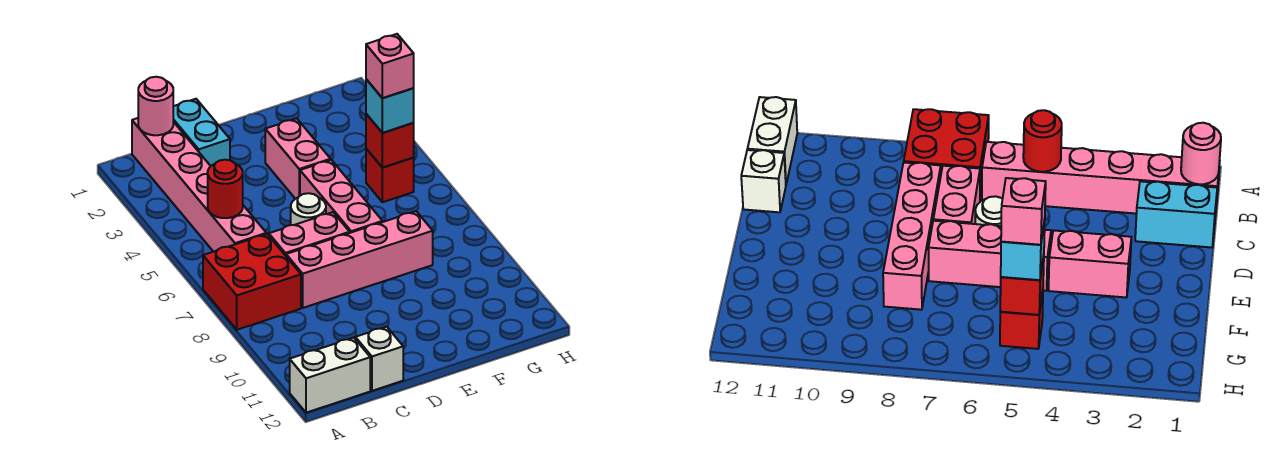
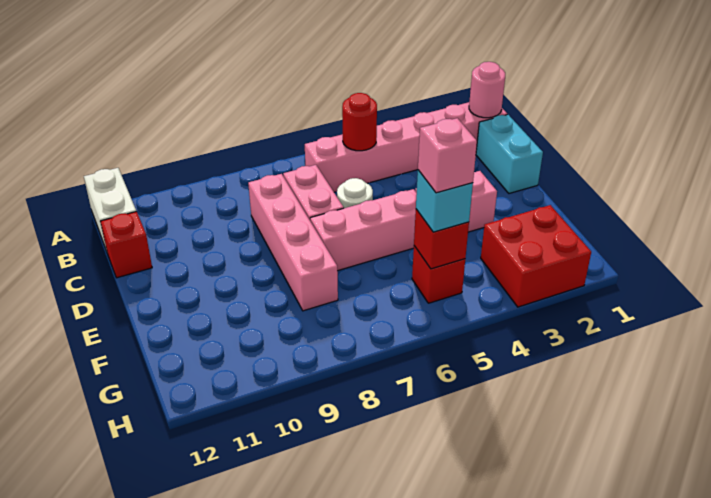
red brick A7:B8 level 1 -> red brick G2:H3 level 1
cyan brick C1:C2 level 1 -> cyan brick C1:D1 level 1
white brick C12 level 1 -> red brick C12 level 1

